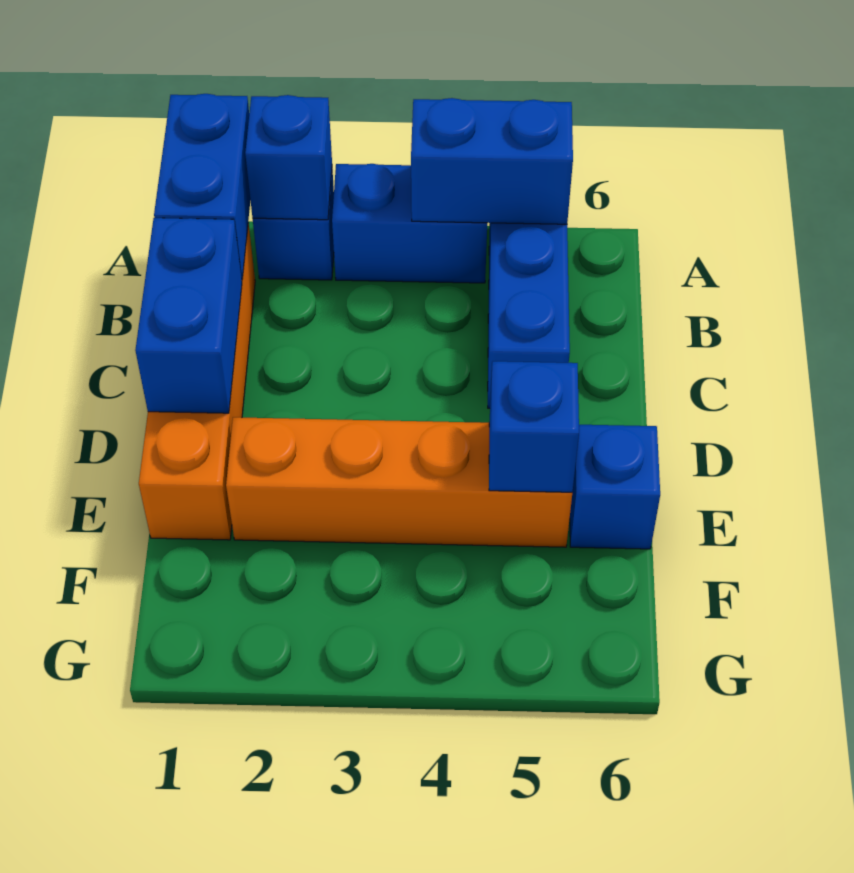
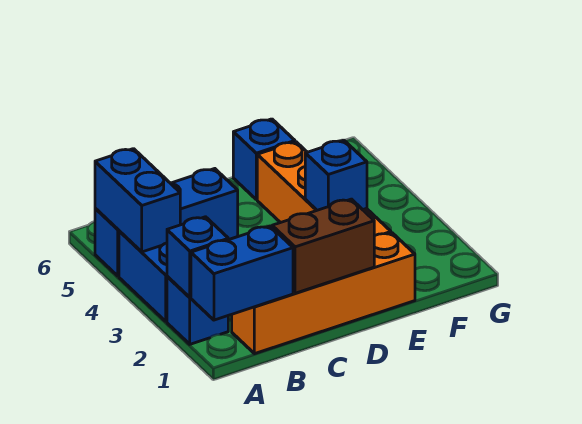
blue brick C1:D1 level 2 -> brown brick C1:D1 level 2
blue brick E5 level 2 -> blue brick E3 level 2

